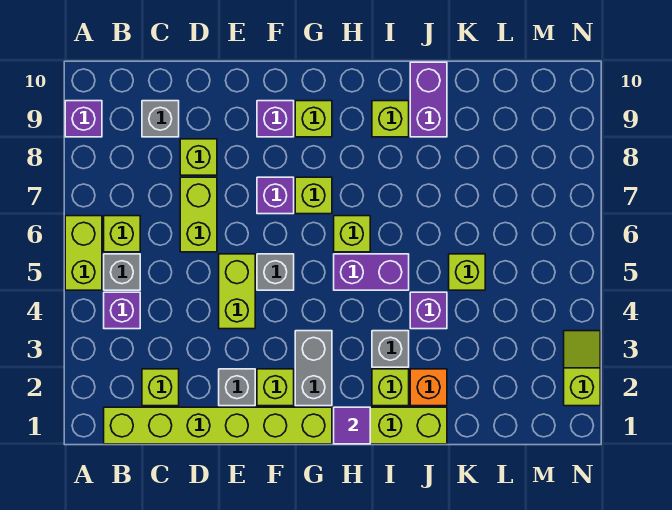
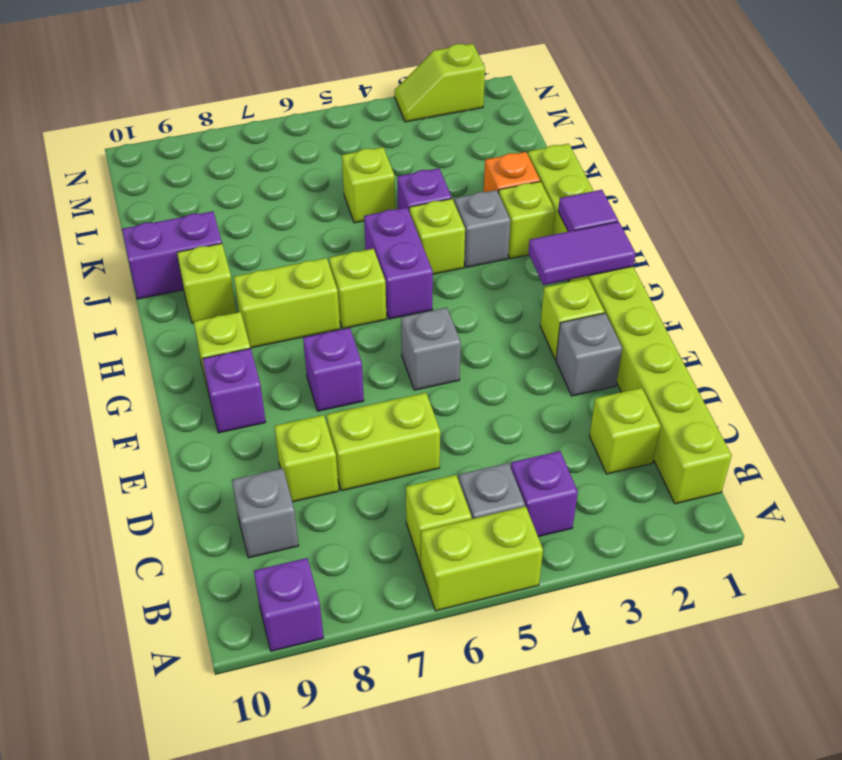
lime brick E4:E5 level 1 -> lime brick H7:H8 level 1
none -> purple tile G1:G2 level 2
grey brick G2:G3 level 1 -> none
lime brick G7 level 1 -> lime brick I4 level 1

